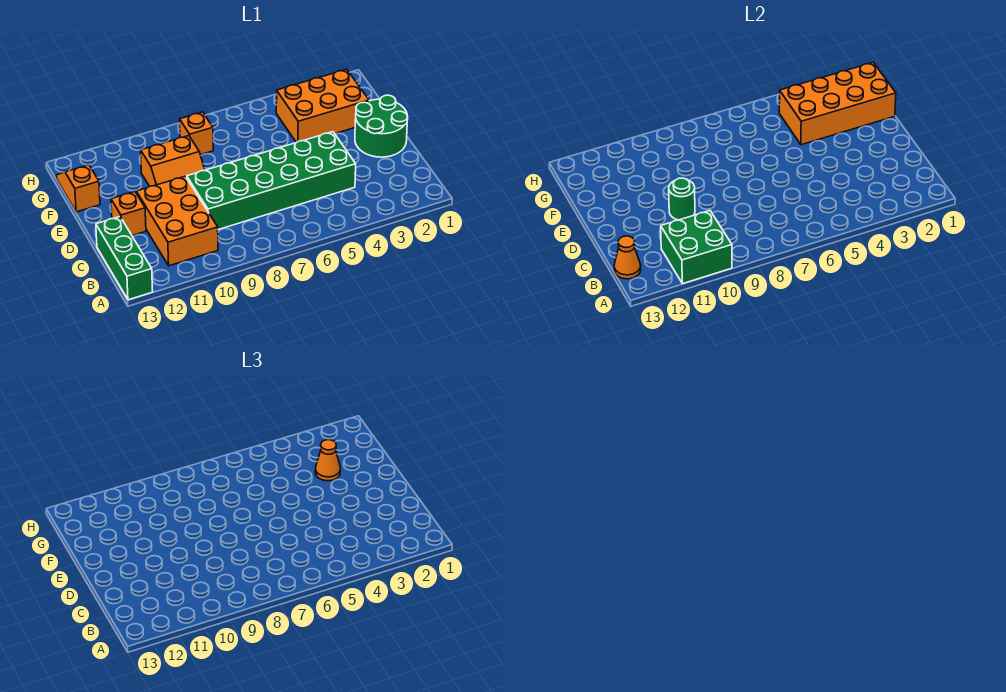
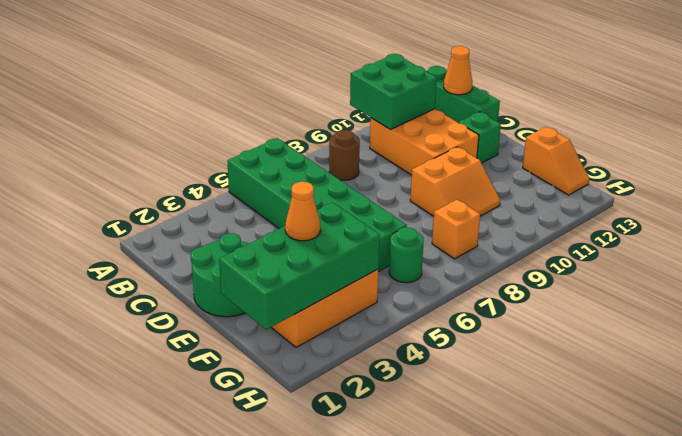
none -> brown round brick B8 level 1
green brick C4:D9 level 1 -> green brick A5:F6 level 1
green round brick D10 level 2 -> green round brick G6 level 1
orange brick D12 level 1 -> green brick D12 level 1
orange slope E9:F10 level 1 top F -> orange slope E9:F10 level 1 top E
orange brick F1:G4 level 2 -> green brick F1:G4 level 2

